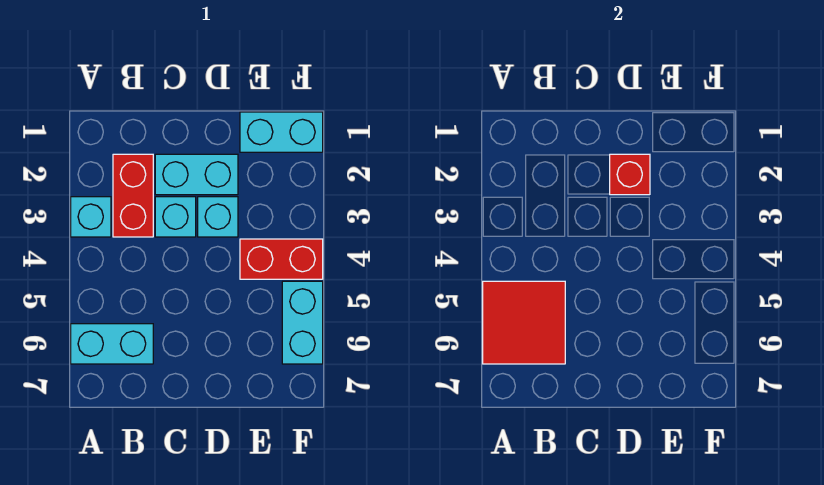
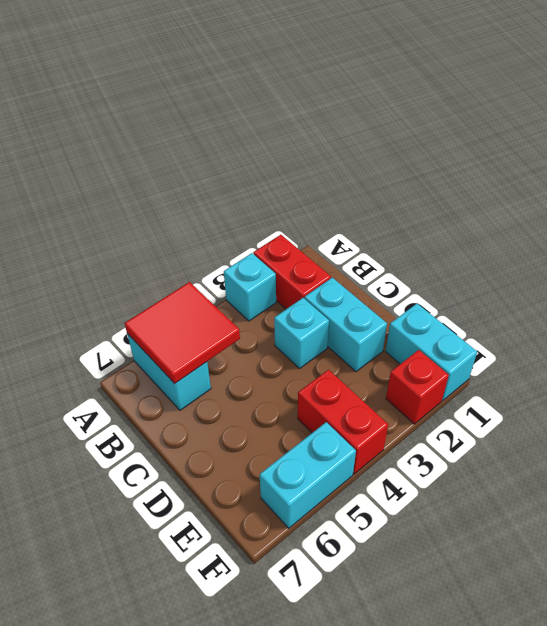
red brick B2:B3 level 1 -> red brick A2:B2 level 1
red brick D2 level 2 -> red brick F2 level 1
cyan brick D3 level 1 -> none

